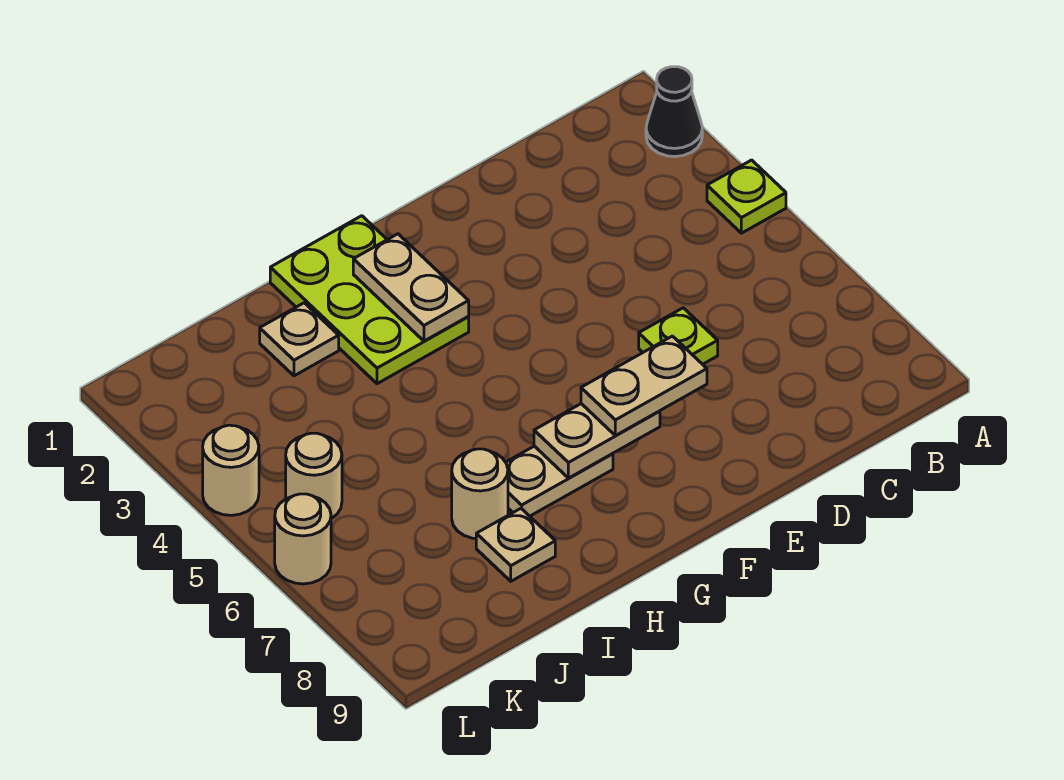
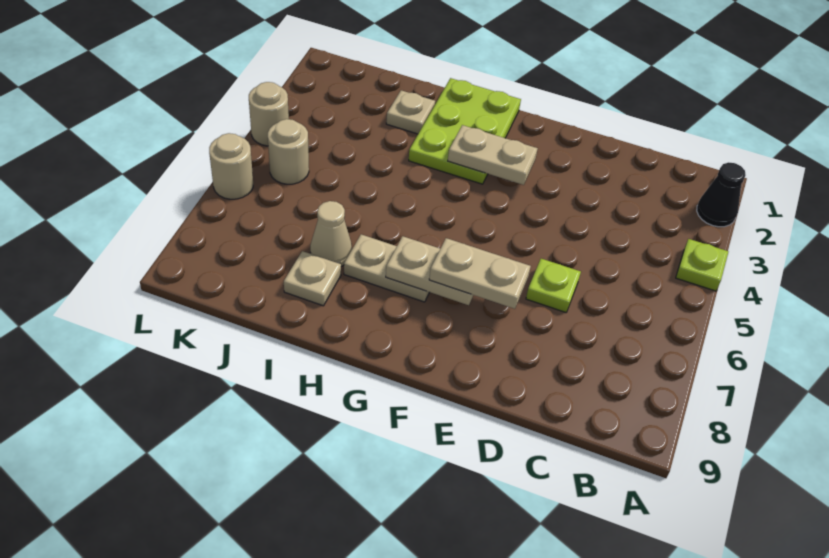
tan plate G2:G3 level 2 -> tan plate F3:G3 level 2
tan round brick I7 level 1 -> tan cone I7 level 1

